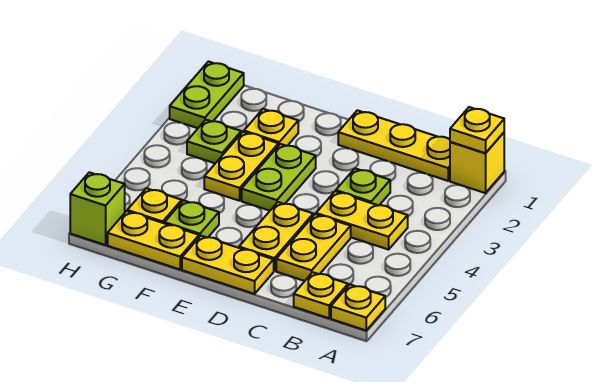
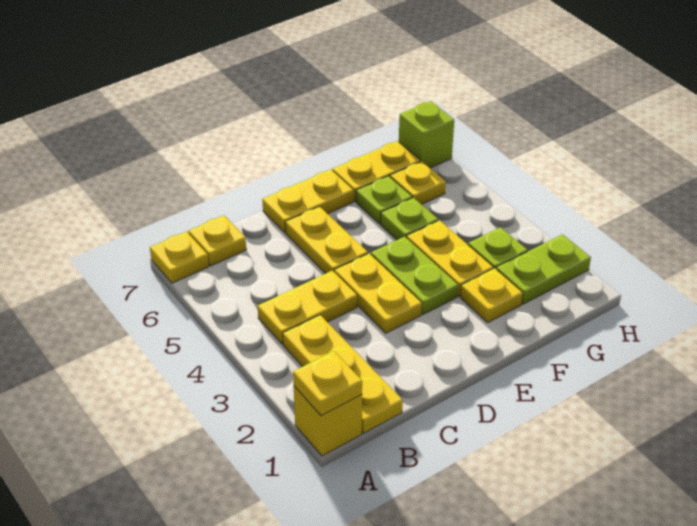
yellow plate B1:D1 level 1 -> yellow plate B1:B3 level 1
lime plate C3 level 1 -> lime plate F5 level 1
yellow plate C5:C6 level 1 -> yellow plate D3:D4 level 1
lime plate H1:H2 level 1 -> lime plate G2:H2 level 1

